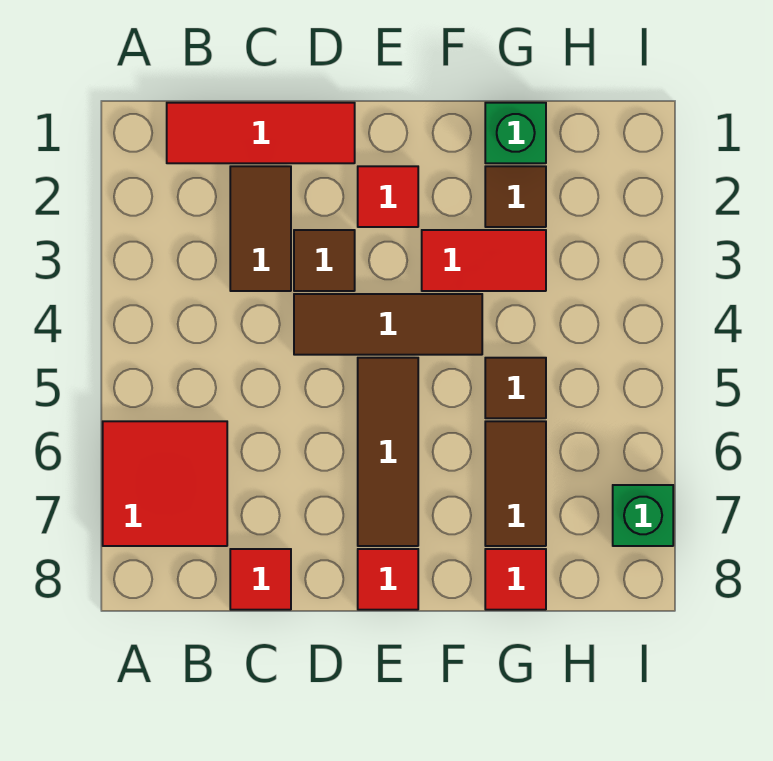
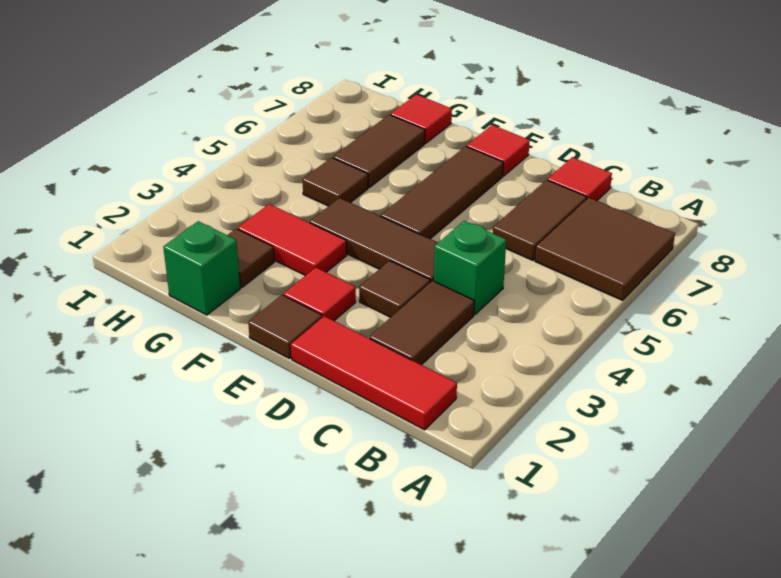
red tile A6:B7 level 1 -> brown tile A6:B7 level 1
none -> brown tile C6:C7 level 1
none -> brown tile E1 level 1
green brick I7 level 1 -> green brick C4 level 1

